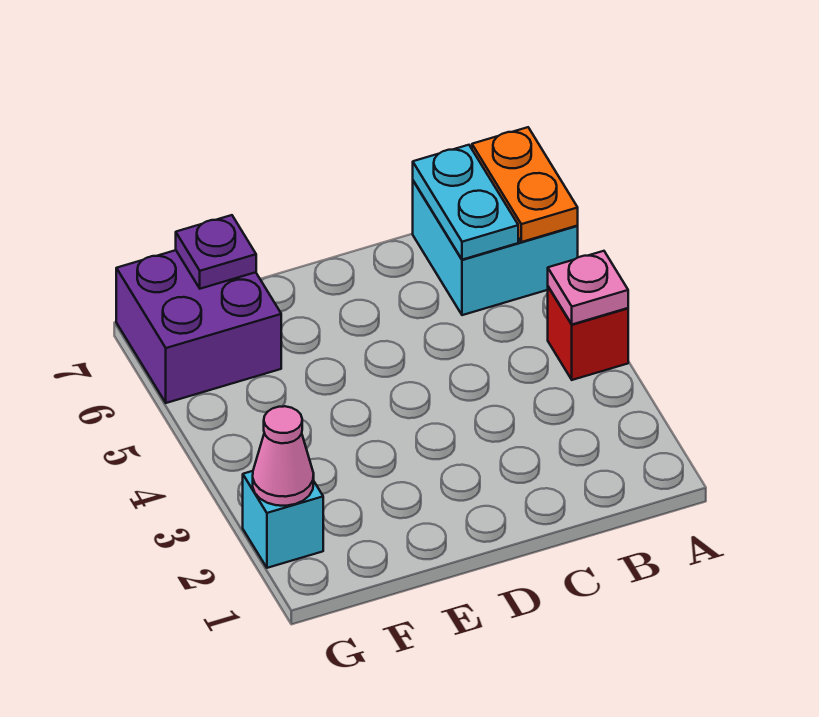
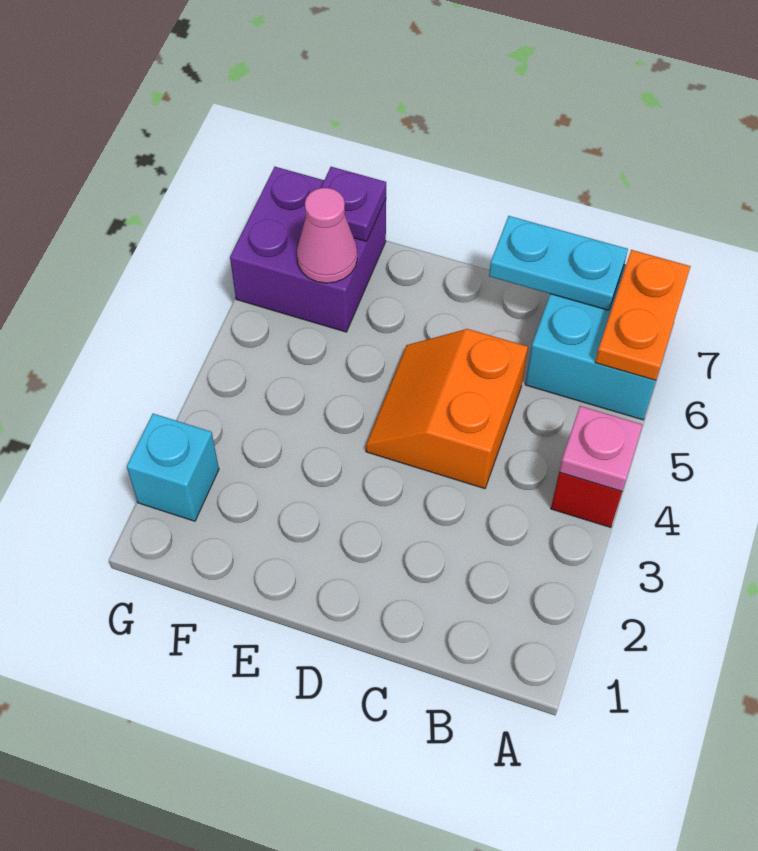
cyan plate B6:B7 level 2 -> cyan plate B7:C7 level 2
none -> orange slope C4:D5 level 1 top C
pink cone G2 level 2 -> pink cone F6 level 2

